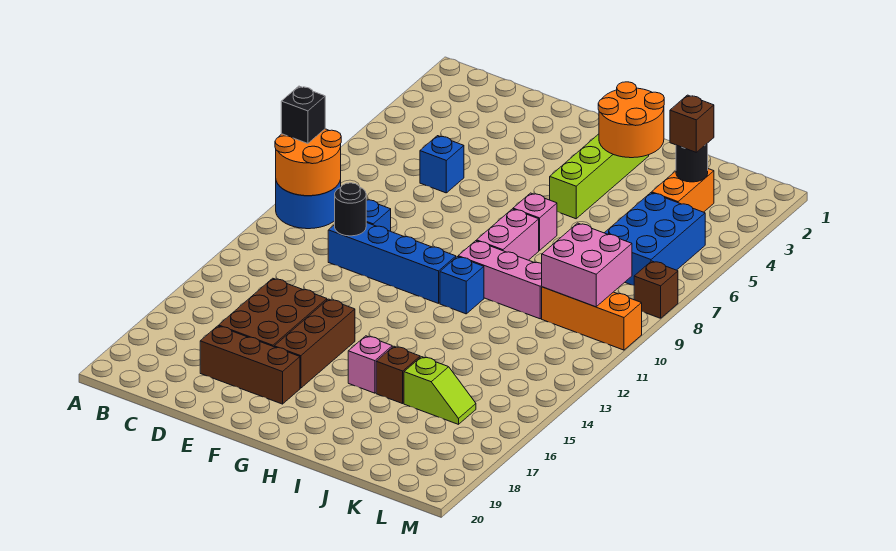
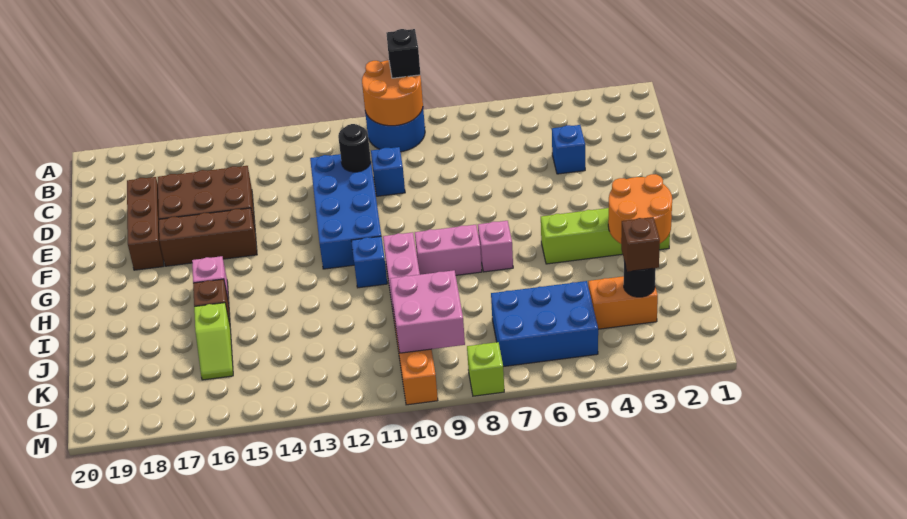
blue brick D6 level 1 -> blue brick D4 level 1
blue brick D11:G11 level 1 -> blue brick D11:G12 level 1
brown brick M8 level 1 -> lime brick M8 level 1

